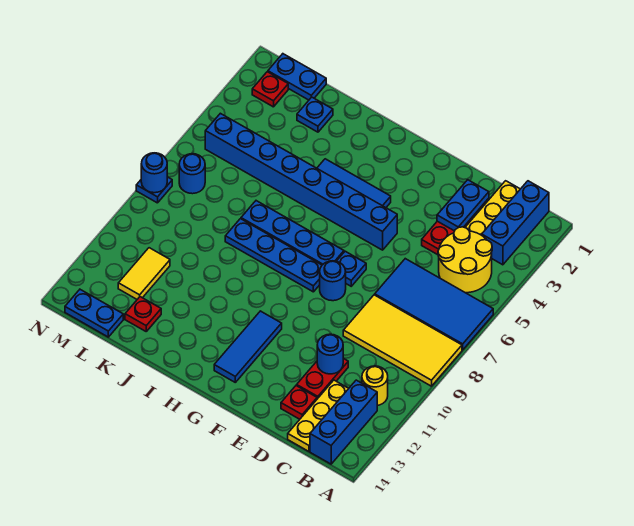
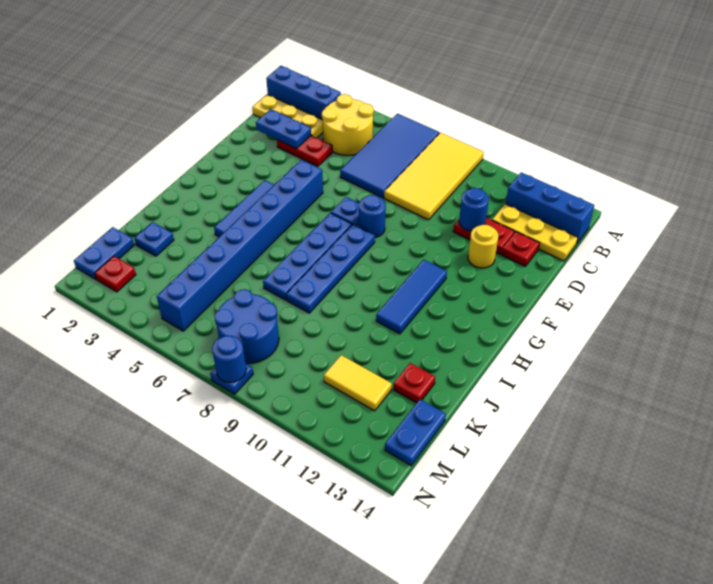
yellow round brick B11 level 1 -> yellow round brick E12 level 1
blue tile G11:G13 level 1 -> blue tile G11:I11 level 1
blue round brick M7 level 1 -> blue round brick L7:M8 level 1

